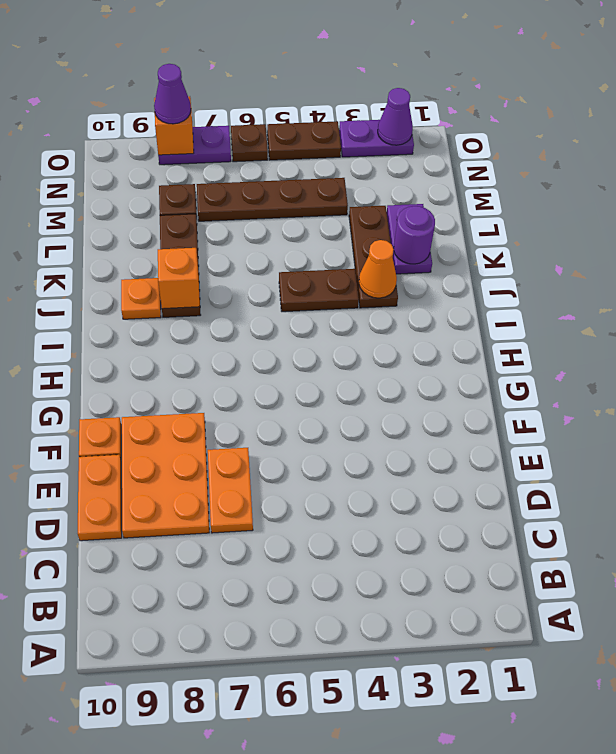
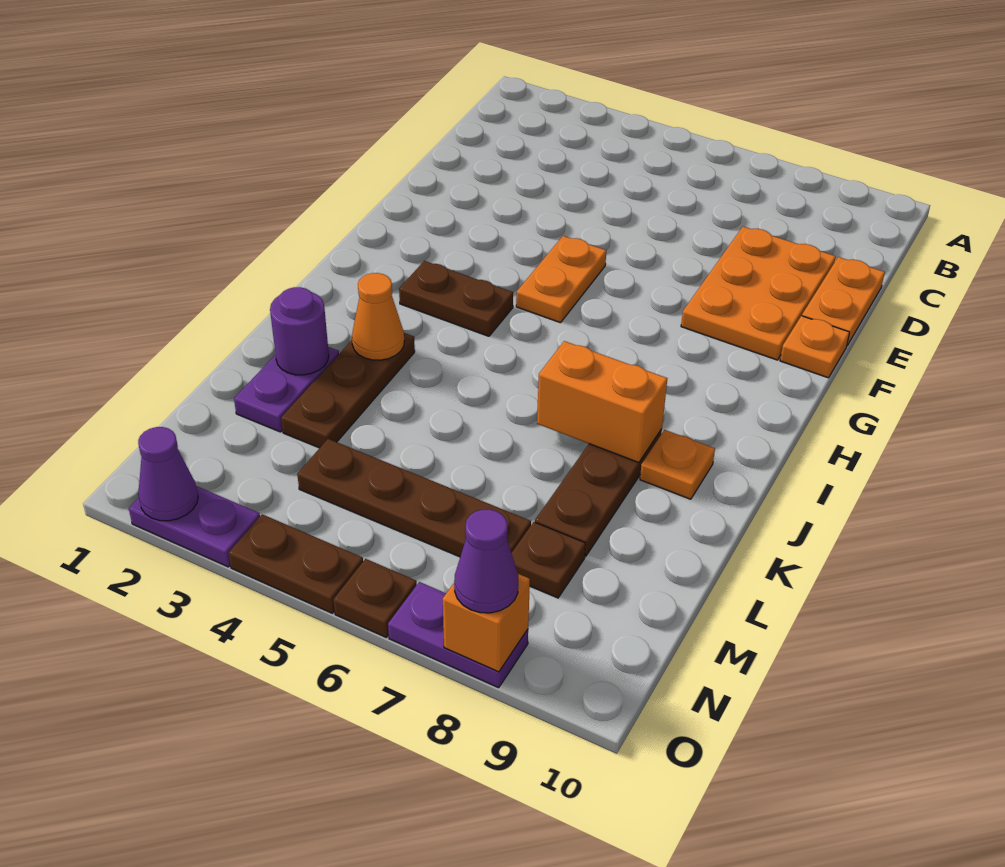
orange plate D7:E7 level 1 -> orange plate F5:G5 level 1
brown plate J4:J5 level 1 -> brown plate H3:H4 level 1
orange brick J8 level 2 -> orange brick J7:J8 level 2

